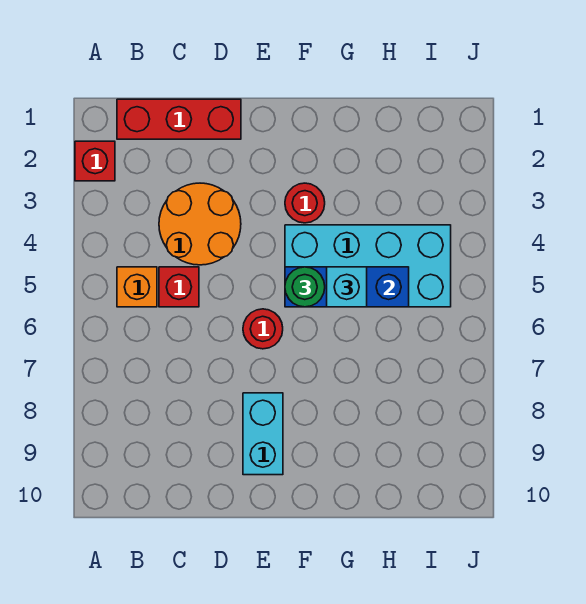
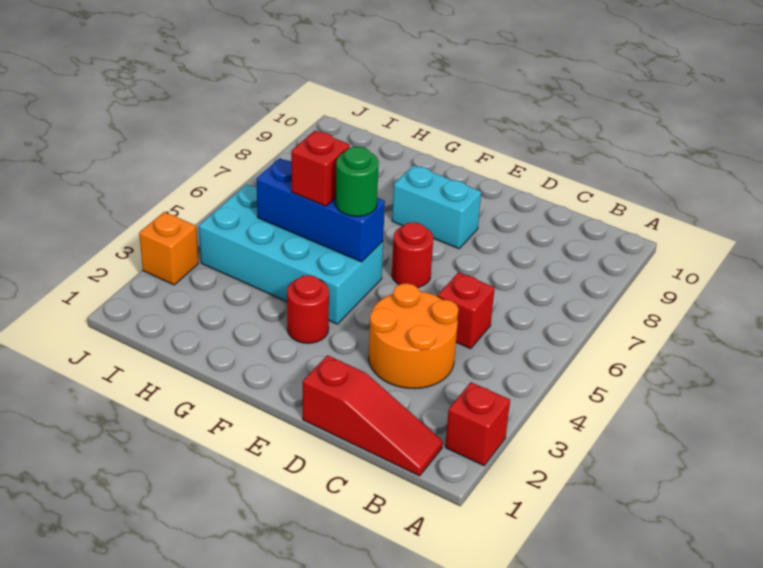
red brick B1:D1 level 1 -> red slope B1:D1 level 1 top D
orange brick B5 level 1 -> orange brick J3 level 1
cyan brick E8:E9 level 1 -> cyan brick E8:F8 level 1
cyan brick G5 level 3 -> red brick G5 level 3

